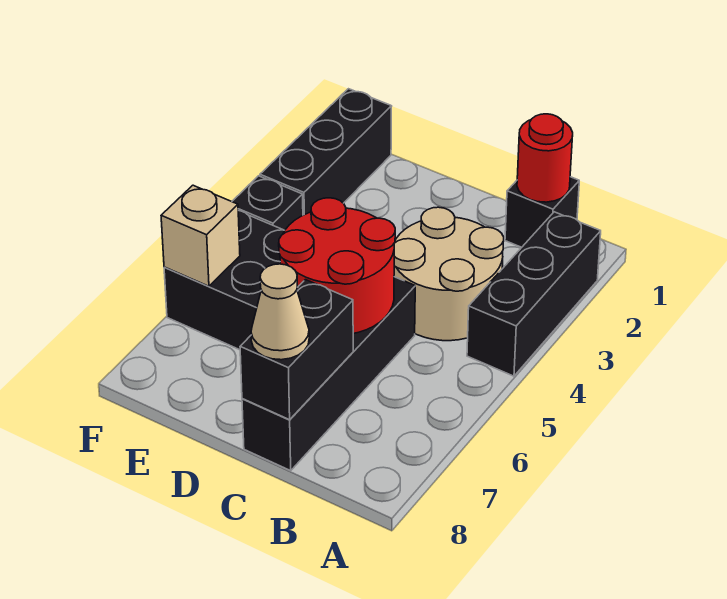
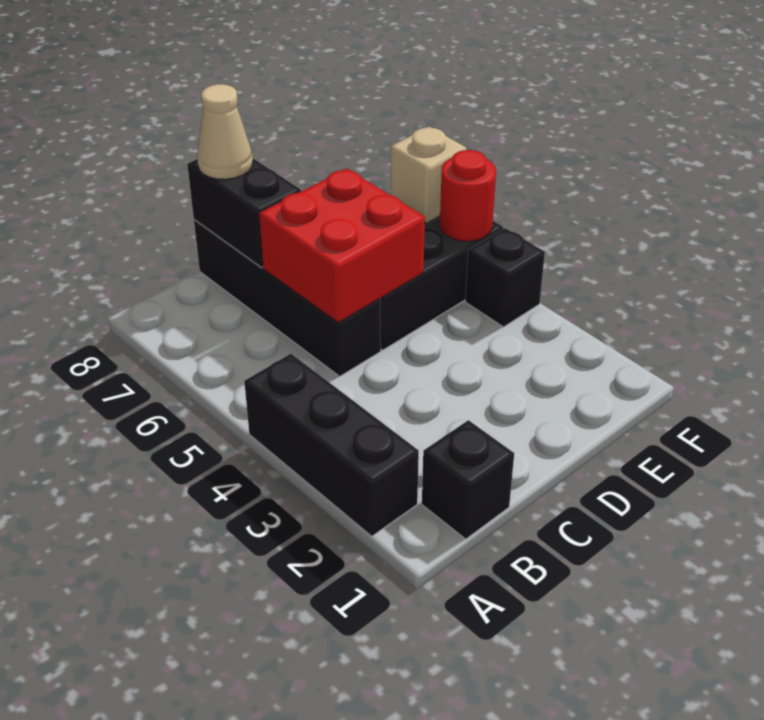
red round brick B1 level 2 -> red round brick F5 level 2
tan round brick B3:C4 level 1 -> none
red round brick C5:D6 level 2 -> red brick C5:D6 level 2
black brick F1:F3 level 1 -> none

